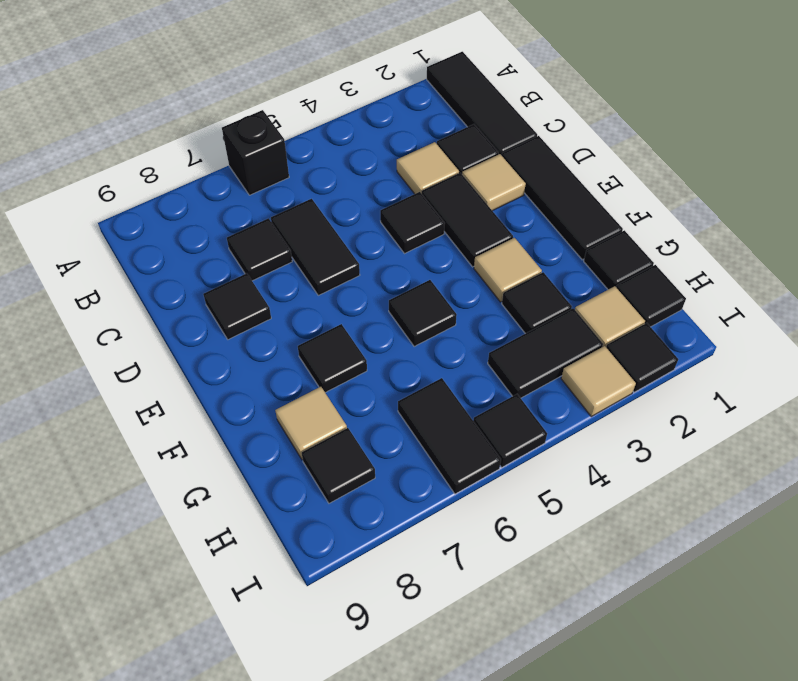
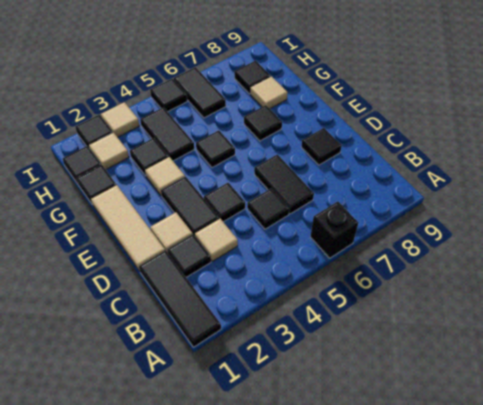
black tile C7 level 1 -> black tile C5 level 1
black tile D1:F1 level 1 -> tan tile D1:F1 level 1
black tile H3:H4 level 1 -> black tile G4:H4 level 1

